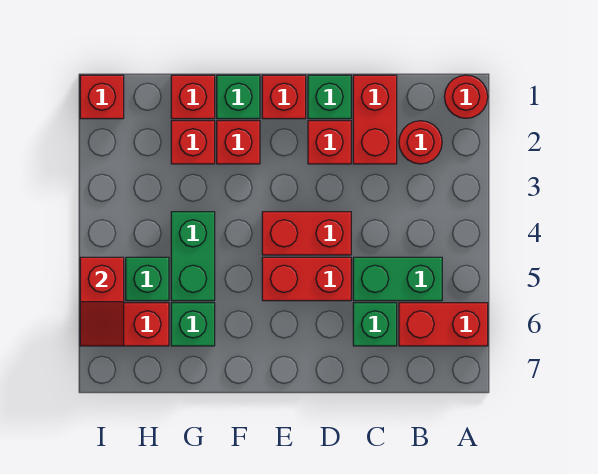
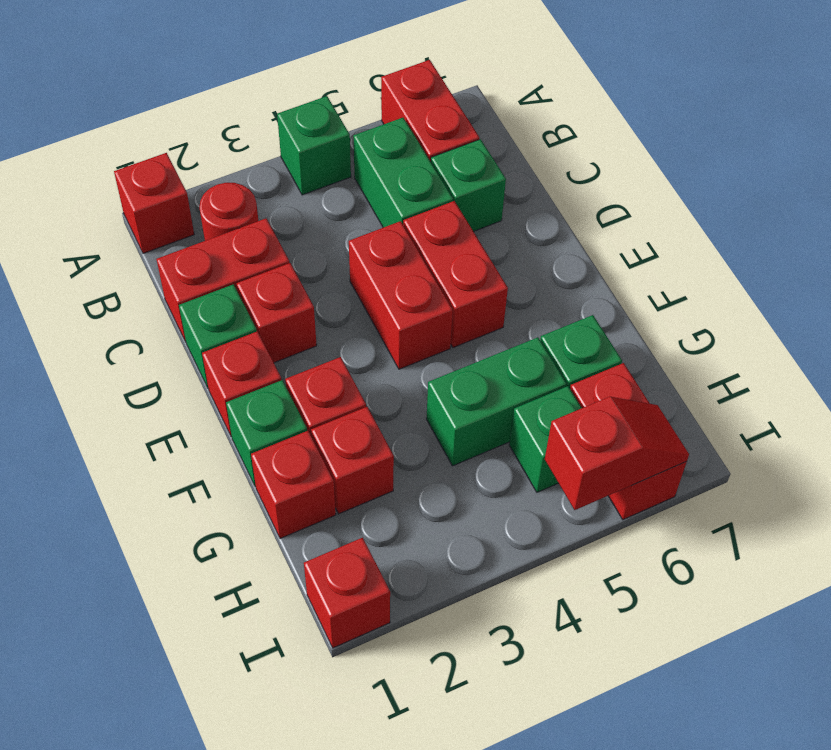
red round brick A1 level 1 -> red brick A1 level 1
none -> green brick A4 level 1

